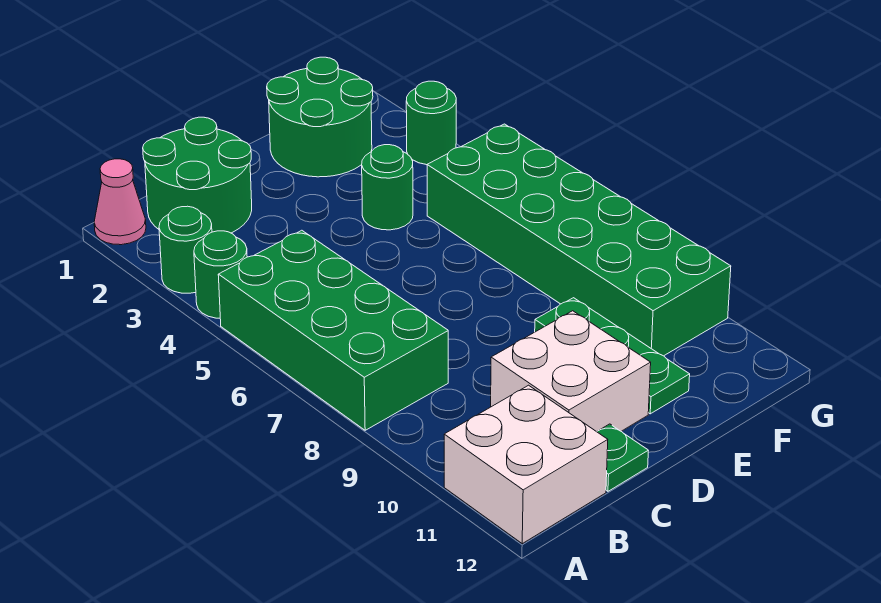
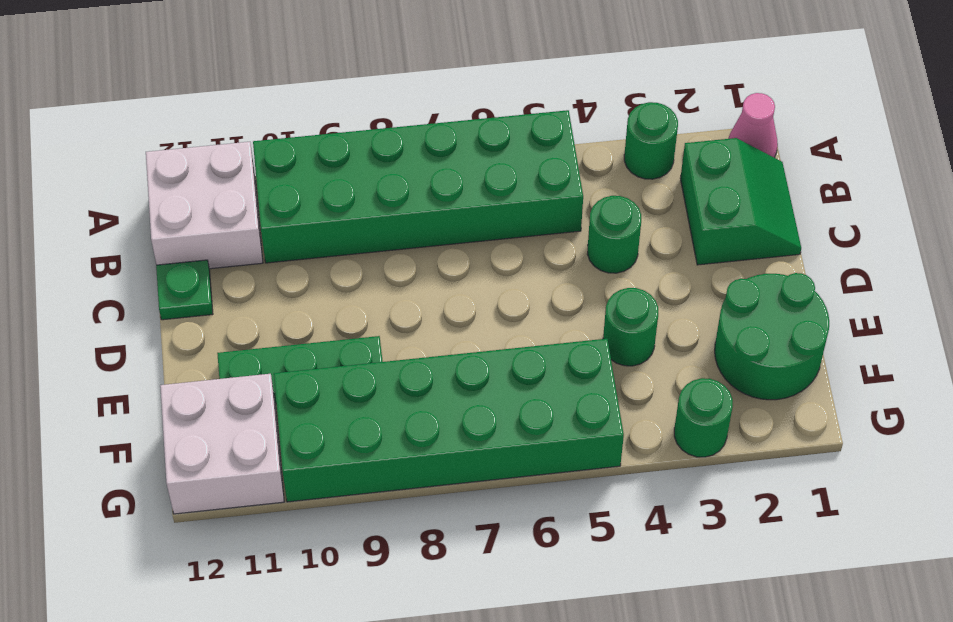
green round brick A4 level 1 -> green round brick C4 level 1
green brick A5:B8 level 1 -> green brick A5:B10 level 1
green round brick B1:C2 level 1 -> green slope B1:C2 level 1 top 2
white brick C10:D11 level 1 -> white brick F11:G12 level 1

